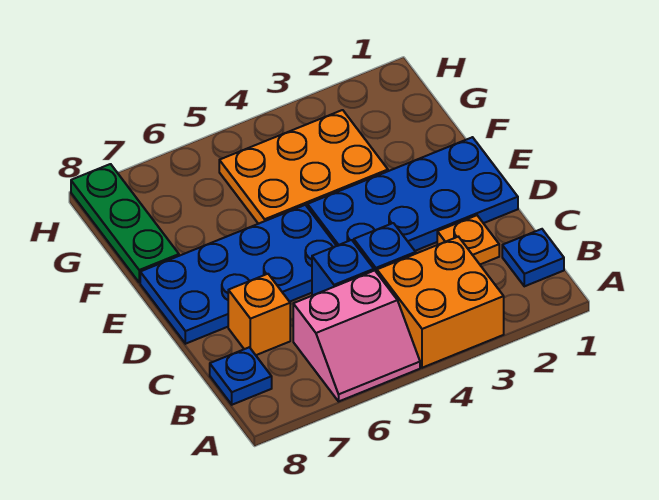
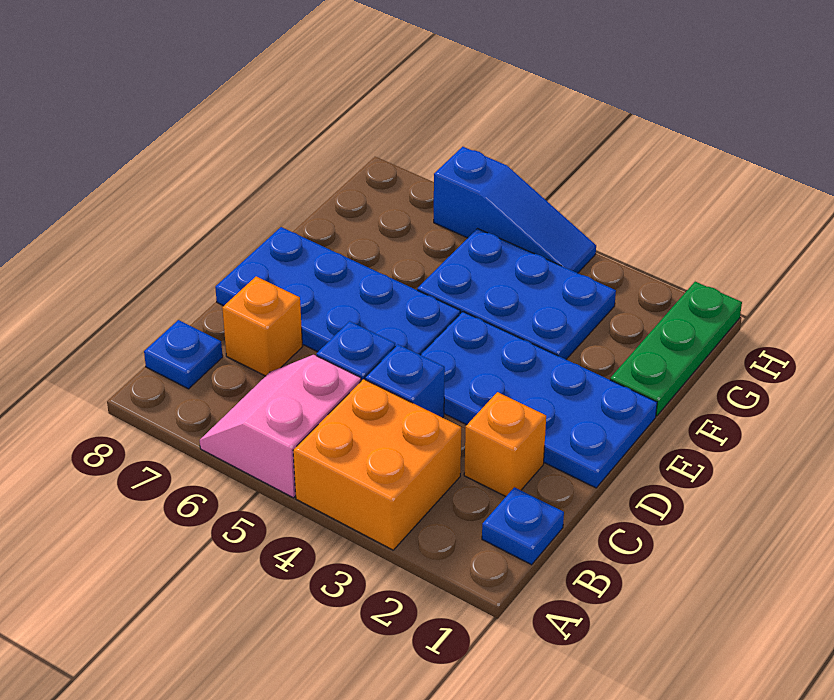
pink slope A5:B6 level 1 top B -> pink slope A5:B6 level 1 top 5
orange plate C2 level 1 -> orange brick C2 level 1
orange plate F3:G5 level 1 -> blue plate F3:G5 level 1
green plate F8:H8 level 1 -> green plate F1:H1 level 1
none -> blue slope H4:H6 level 1 top 6

